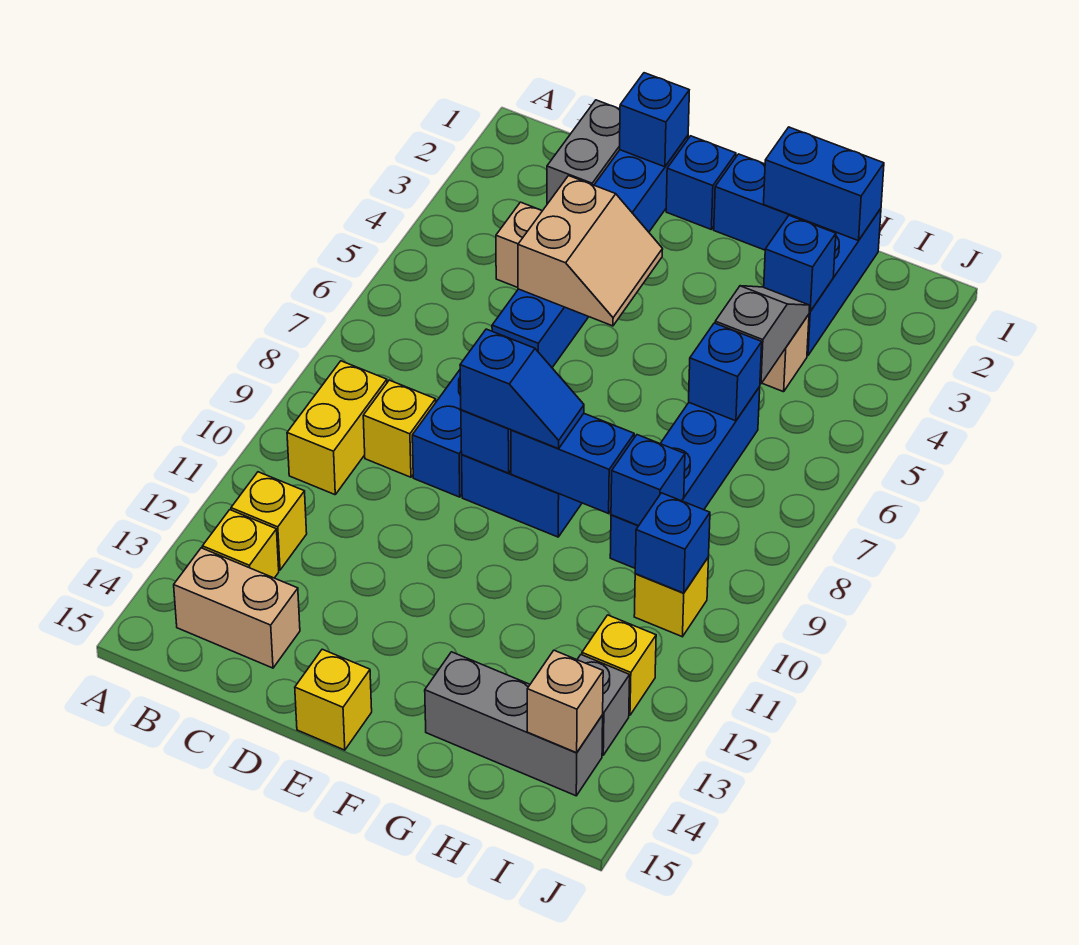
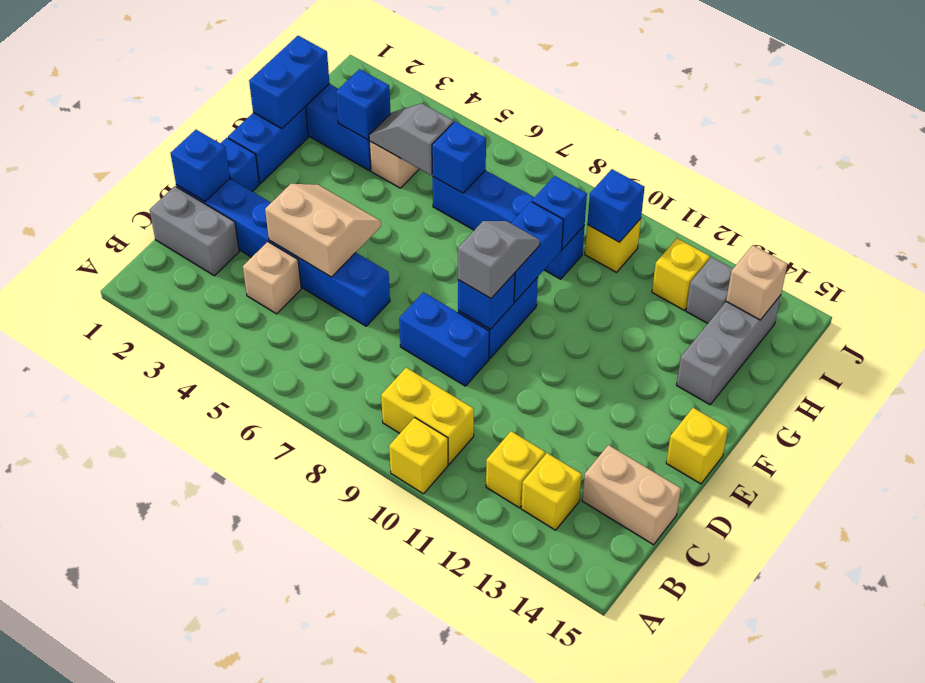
tan brick B14:C14 level 1 -> tan brick C14:C15 level 1
yellow brick C9 level 1 -> yellow brick A10 level 1
blue slope E9:F9 level 3 top E -> grey slope E9:F9 level 3 top E

